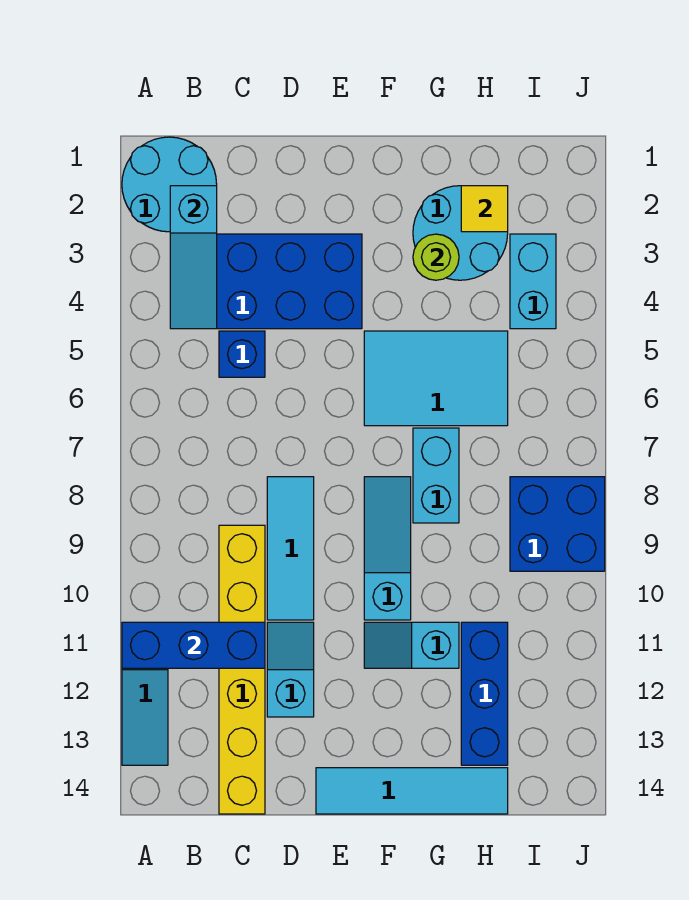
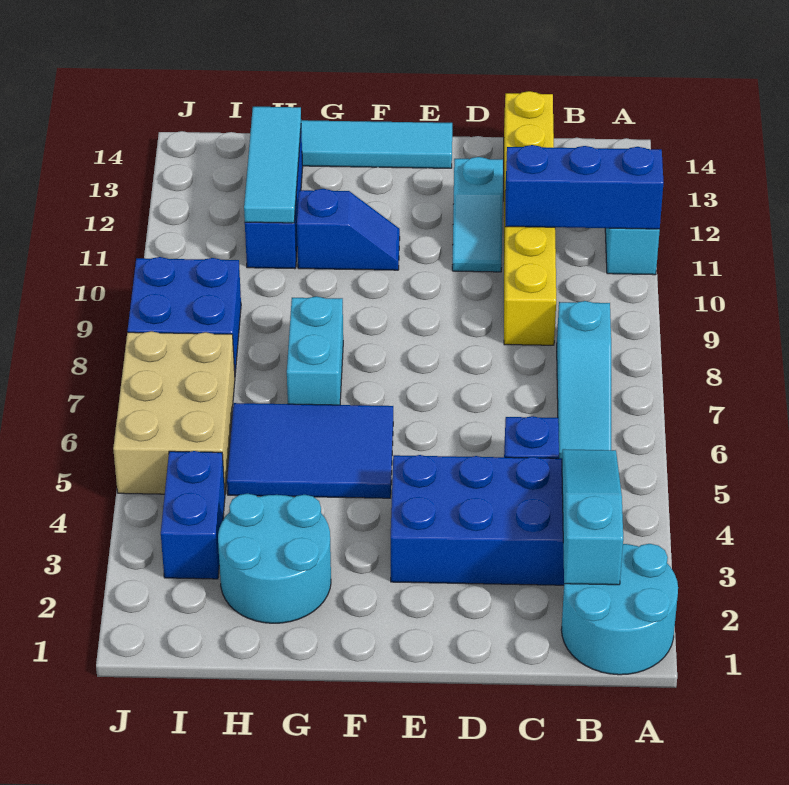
cyan tile D8:D10 level 1 -> cyan tile H11:H13 level 2
cyan tile F5:H6 level 1 -> blue tile F5:H6 level 1
cyan slope F8:F10 level 1 top 10 -> cyan slope B6:B8 level 1 top 8
cyan slope F11:G11 level 1 top G -> blue slope F11:G11 level 1 top G
lime round brick G3 level 2 -> none
yellow tile H2 level 2 -> none
cyan brick I3:I4 level 1 -> blue brick I3:I4 level 1
none -> tan brick I5:J7 level 1

